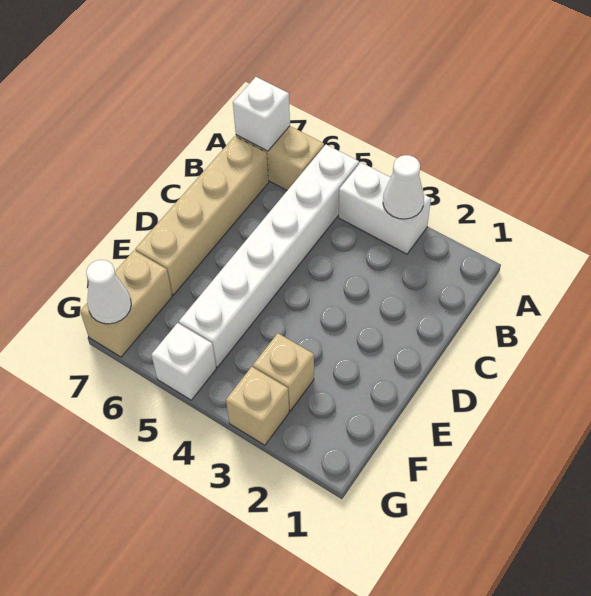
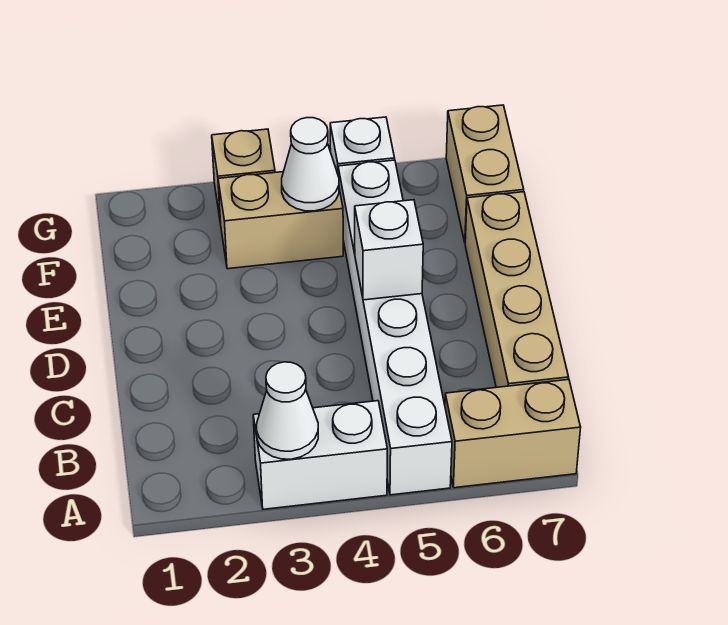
white brick A7 level 2 -> white brick D5 level 2
tan brick F3 level 1 -> tan brick F3:F4 level 1
white cone G7 level 2 -> white cone F4 level 2

